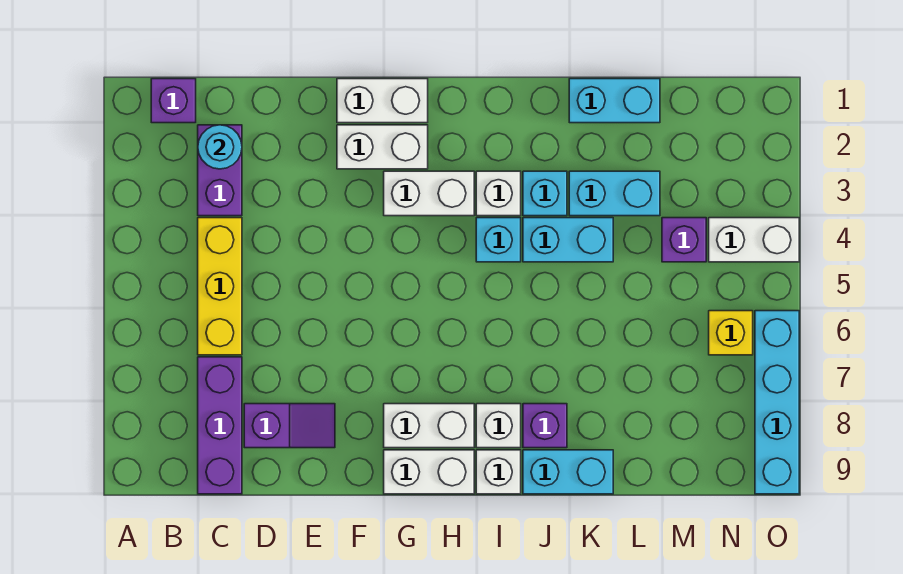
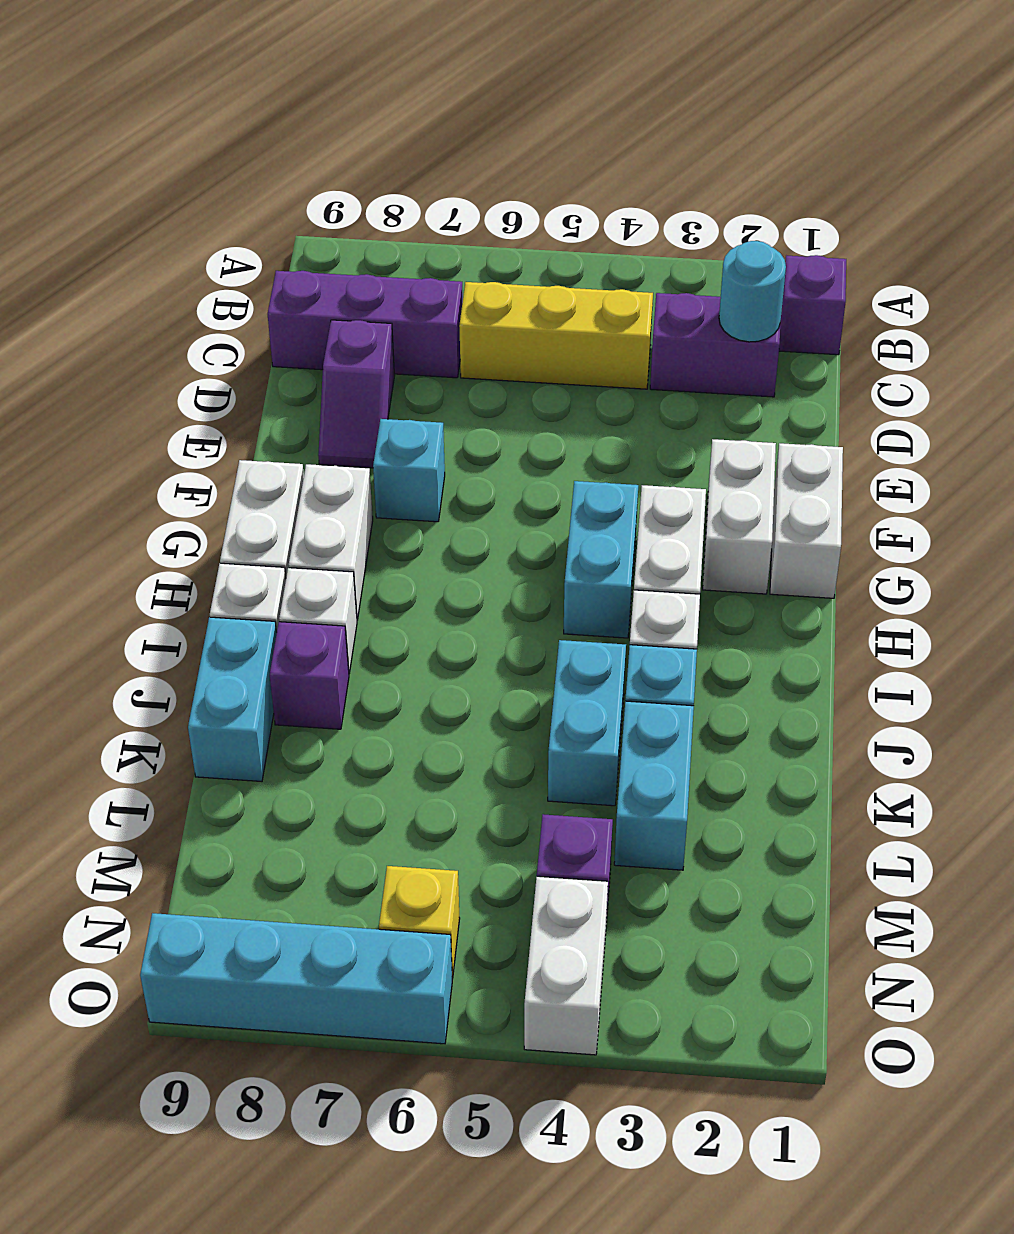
cyan brick I4 level 1 -> cyan brick F7 level 1
cyan brick K1:L1 level 1 -> cyan brick G4:H4 level 1

